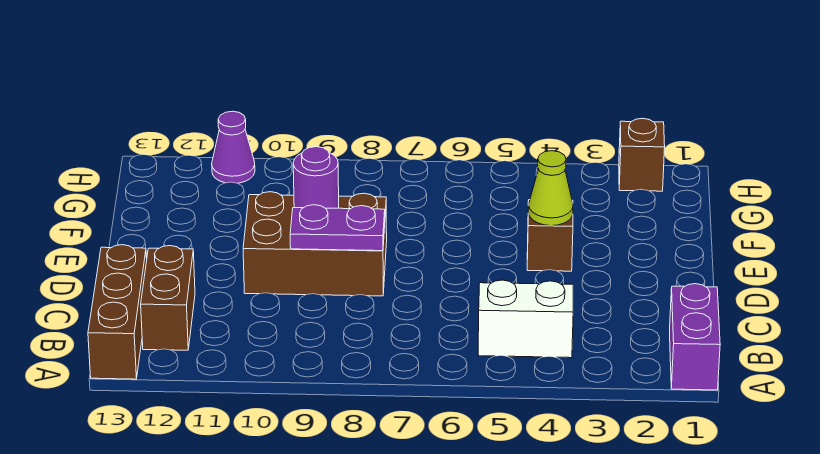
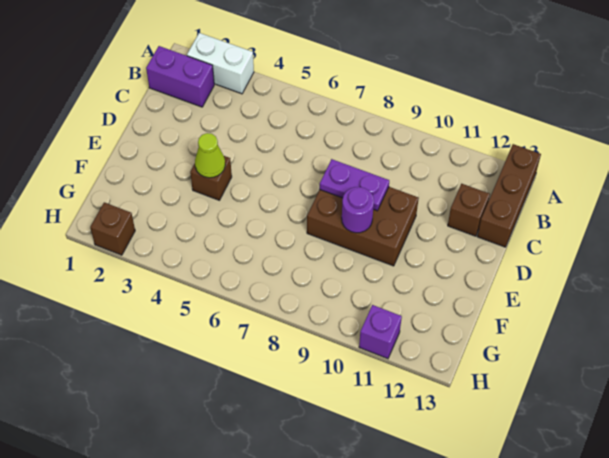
purple brick A1:B1 level 1 -> purple brick B1:B2 level 1
white brick B4:B5 level 1 -> white brick A2:A3 level 1
brown brick B12:C12 level 1 -> brown brick C12 level 1
purple cone H11 level 1 -> purple brick H11 level 1

